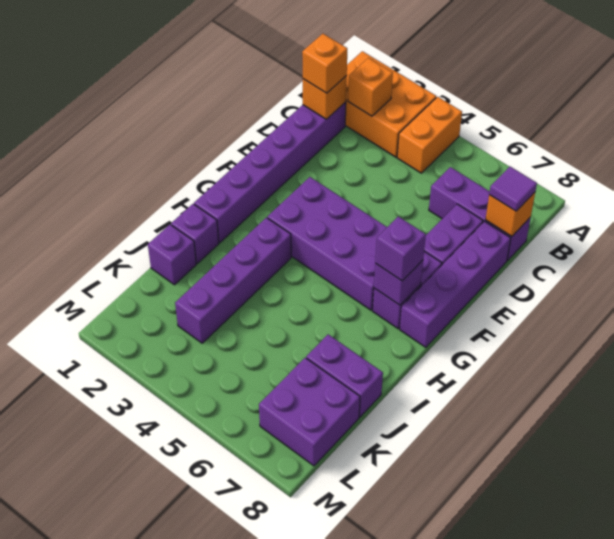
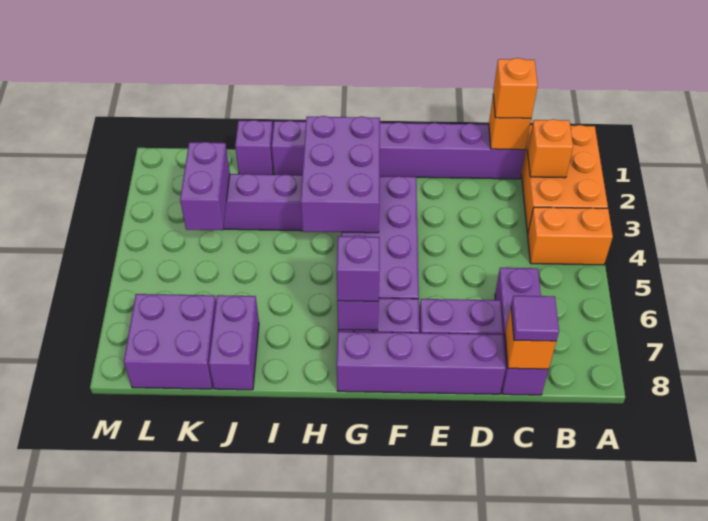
none -> purple brick G2:H4 level 2
none -> purple brick K3:K4 level 2

